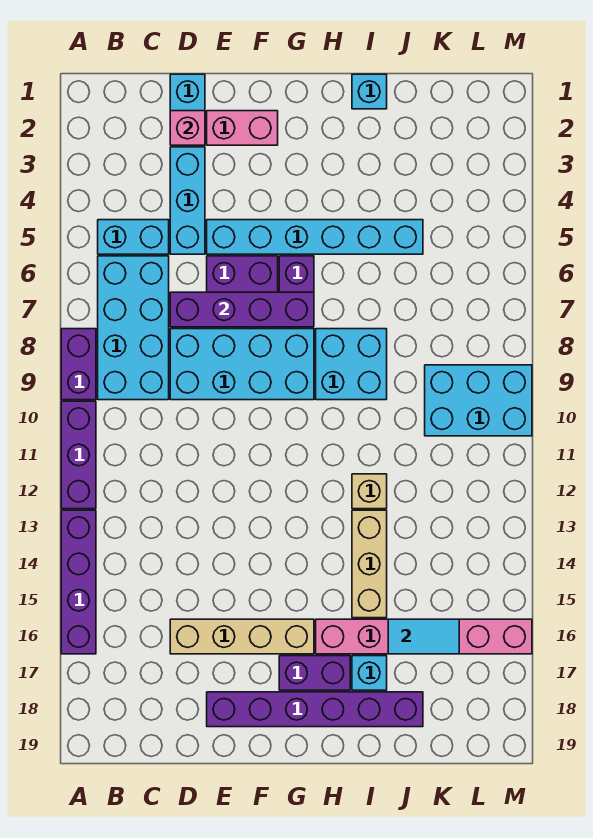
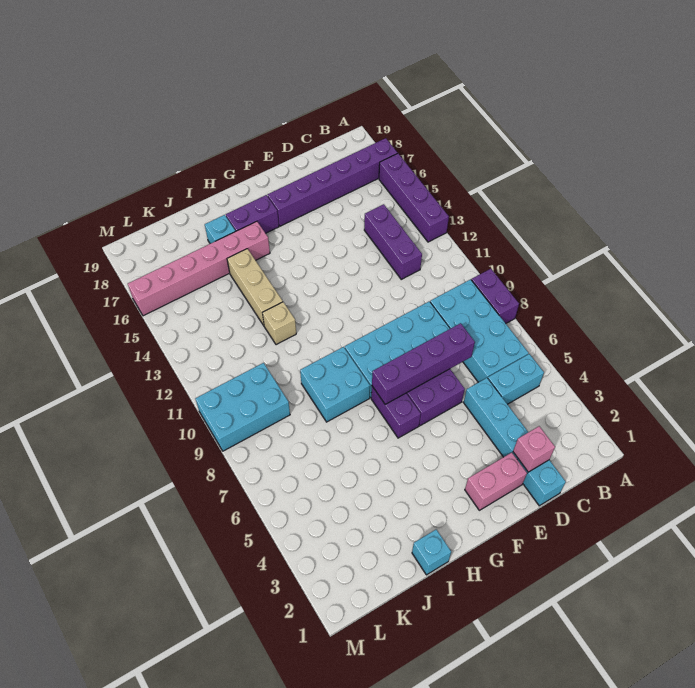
purple brick A10:A12 level 1 -> purple brick C12:C14 level 1
tan brick D16:G16 level 1 -> none
cyan brick E5:J5 level 1 -> none
purple brick E18:J18 level 1 -> purple brick A17:F17 level 1
cyan tile J16:K16 level 2 -> none

